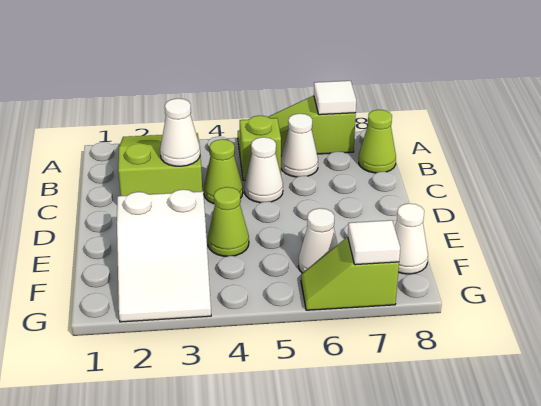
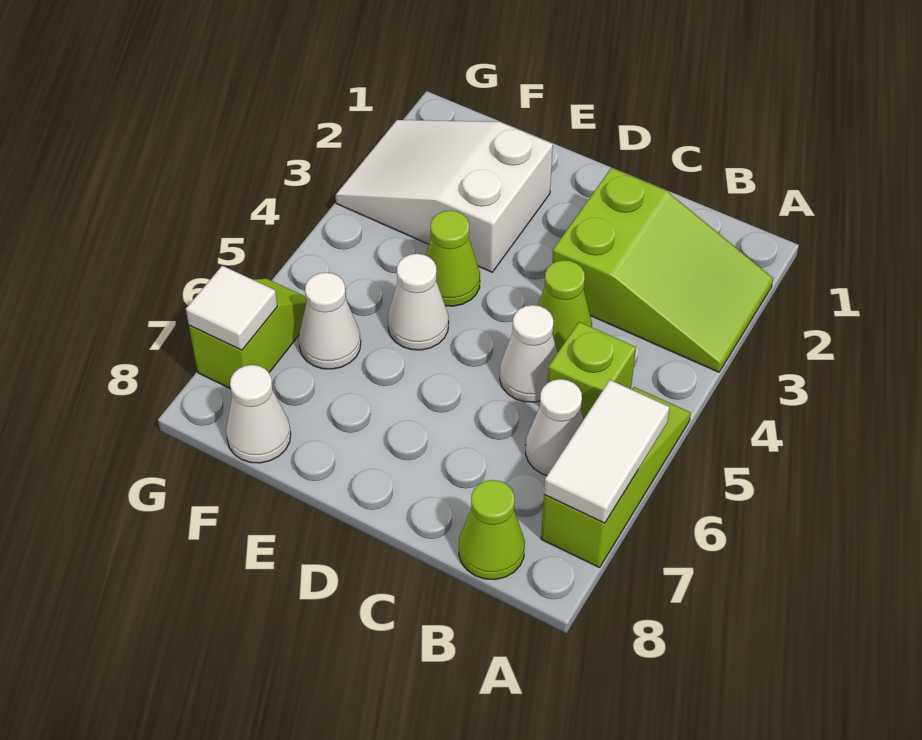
white tile A7 level 2 -> white tile A6:A7 level 2
white cone C3 level 2 -> white cone E5 level 1

